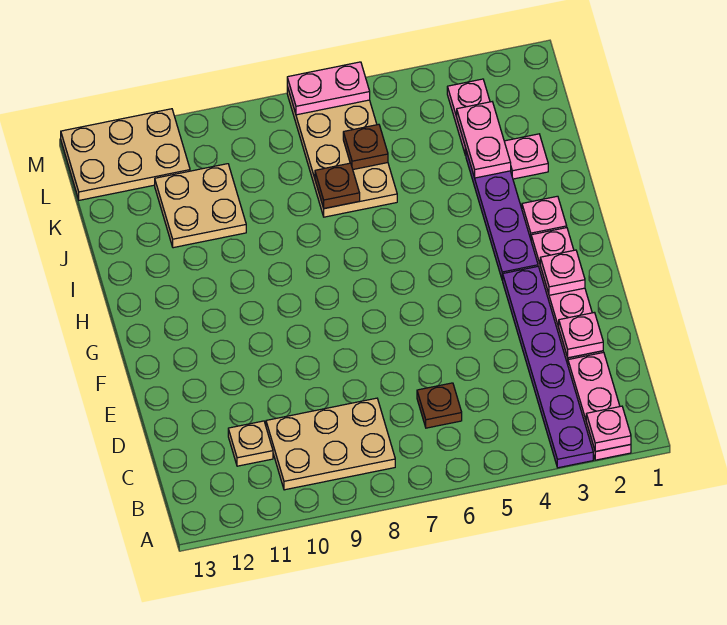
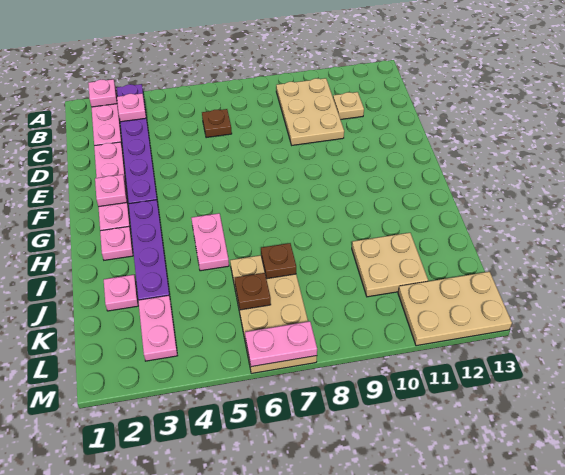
tan plate B8:C10 level 1 -> tan plate B9:D10 level 1
pink plate D2 level 2 -> pink plate B3 level 2
pink plate J3:K3 level 2 -> pink plate H5:I5 level 1

